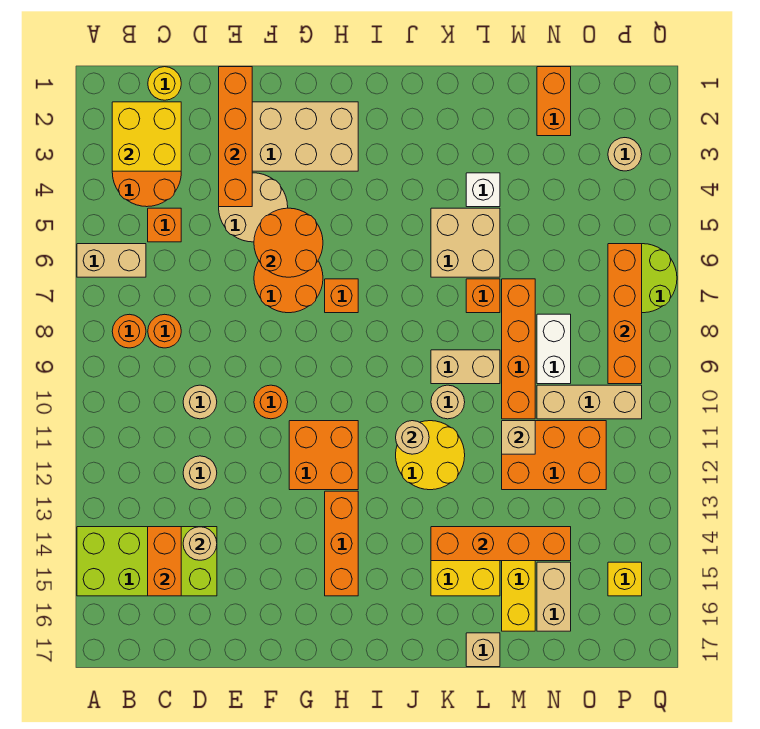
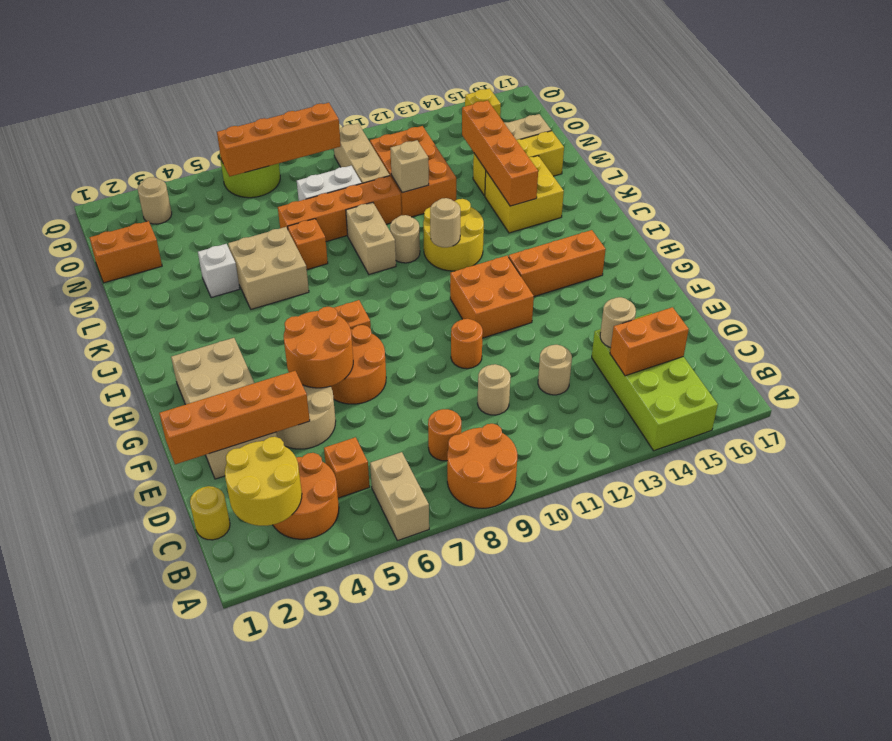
yellow brick B2:C3 level 2 -> yellow round brick B2:C3 level 2
orange round brick B8 level 1 -> orange round brick A8:B9 level 1
tan brick L17 level 1 -> none

